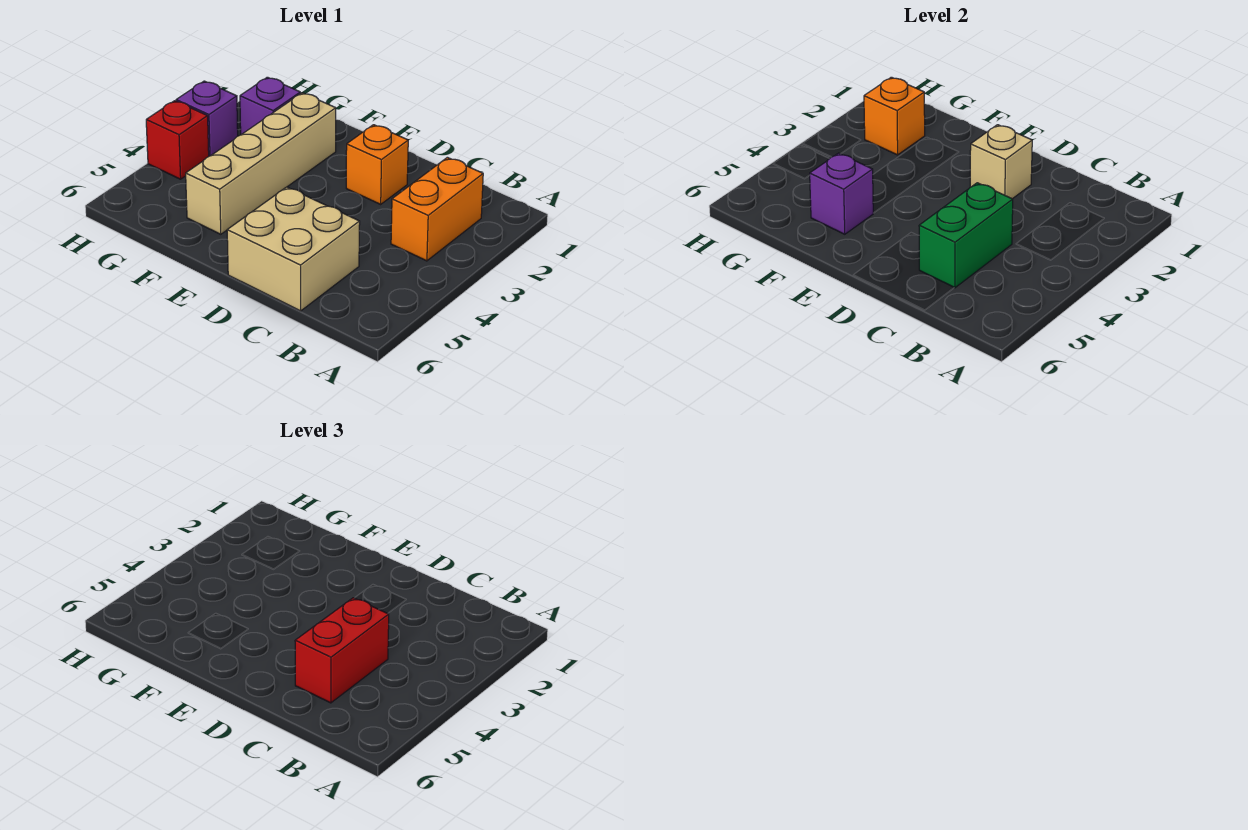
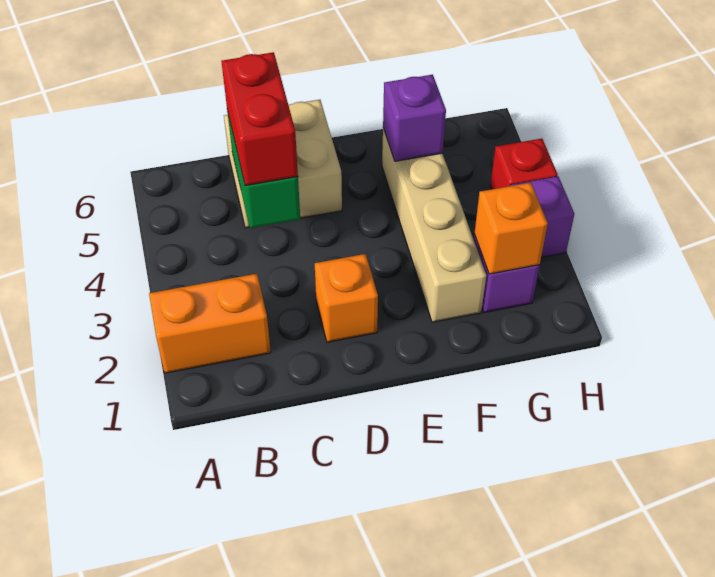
orange brick B2:B3 level 1 -> orange brick A2:B2 level 1
tan brick D2 level 2 -> none

